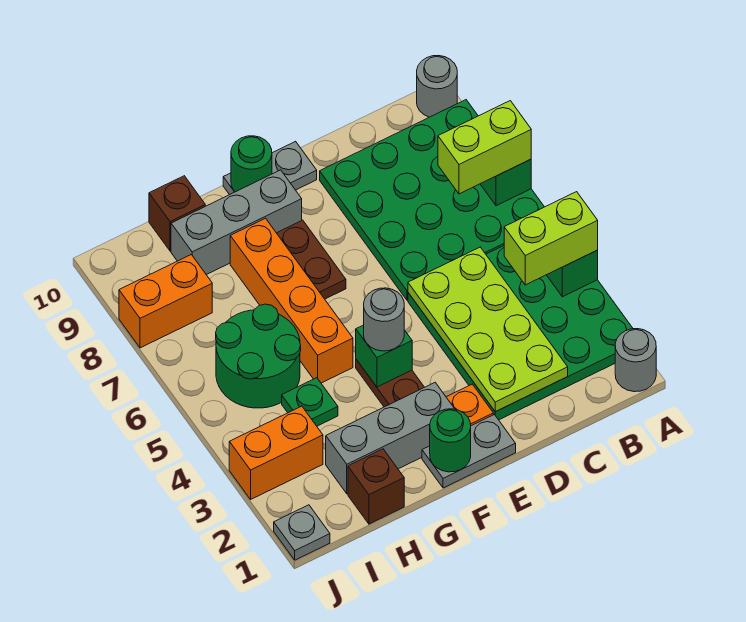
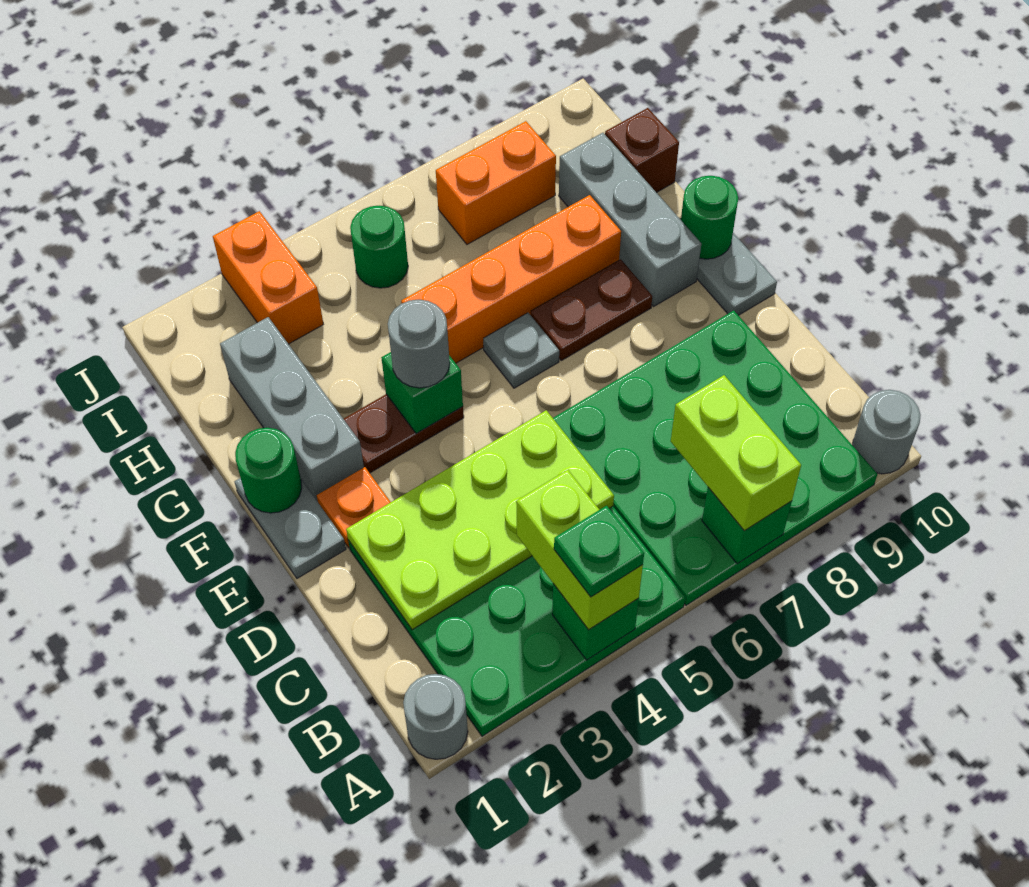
brown brick H1 level 1 -> none
green plate H4 level 1 -> green plate A4 level 4
green round brick H5:I6 level 1 -> green round brick I5 level 1
orange brick I8:J8 level 1 -> orange brick I7:I8 level 1
grey plate J1 level 1 -> grey plate F6 level 1

